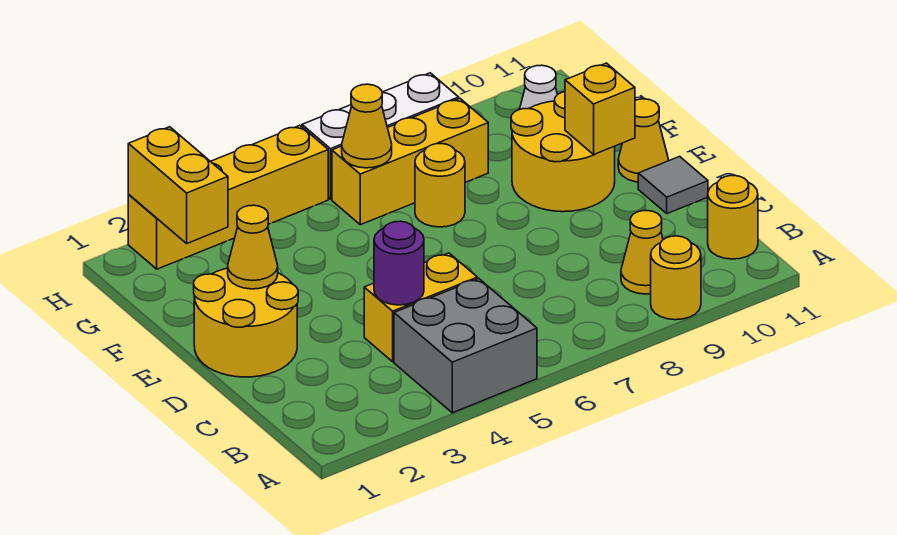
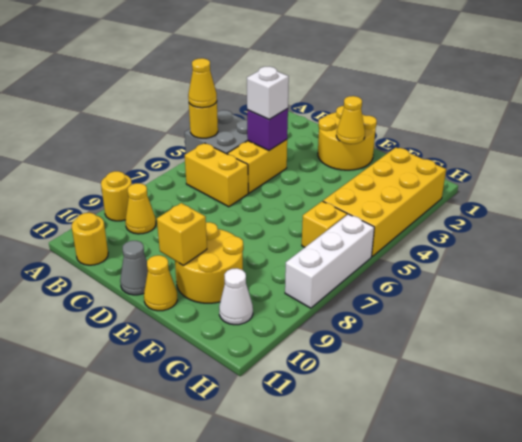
purple round brick C4 level 2 -> purple brick C4 level 2
none -> white brick C4 level 3
grey tile D11 level 1 -> grey cone D11 level 1
yellow round brick F7 level 1 -> yellow round brick A5 level 2
yellow brick G2:H2 level 2 -> yellow brick B6:C6 level 1
yellow brick G6:G8 level 1 -> yellow brick G6 level 1
yellow cone G6 level 2 -> yellow cone A5 level 3
yellow brick H2:H5 level 1 -> yellow brick G2:H5 level 1

